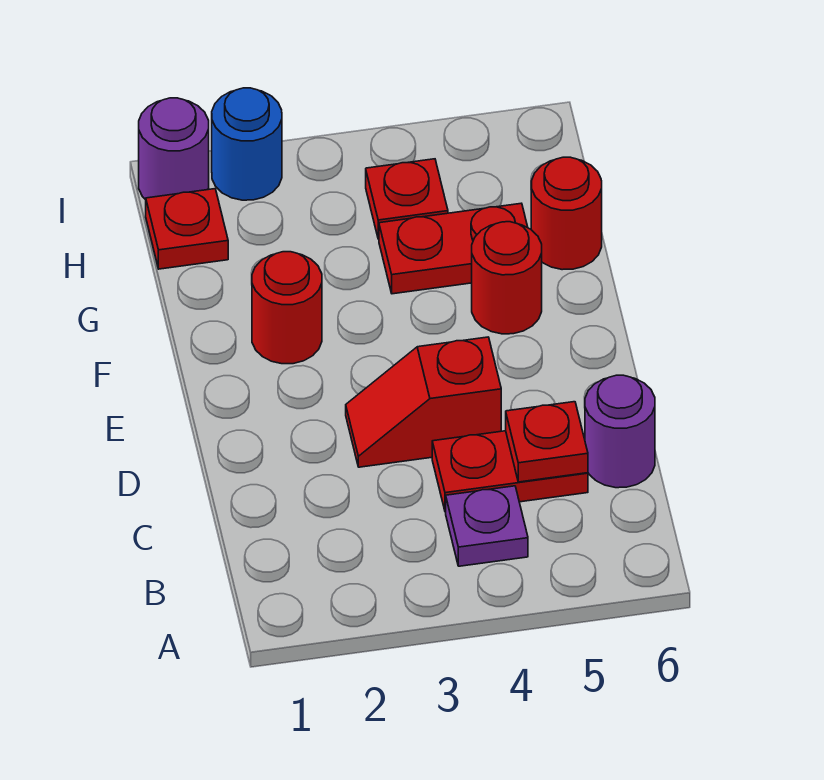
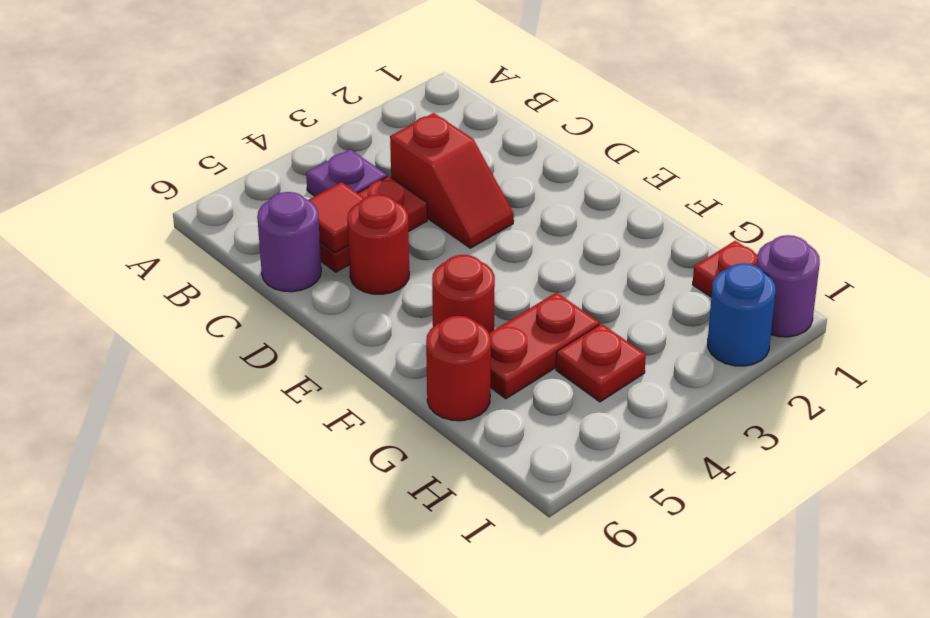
red plate C5 level 2 -> red tile C5 level 2
red slope D3:D4 level 1 top 4 -> red slope C3:D3 level 1 top C
red round brick F2 level 1 -> red round brick D5 level 1

